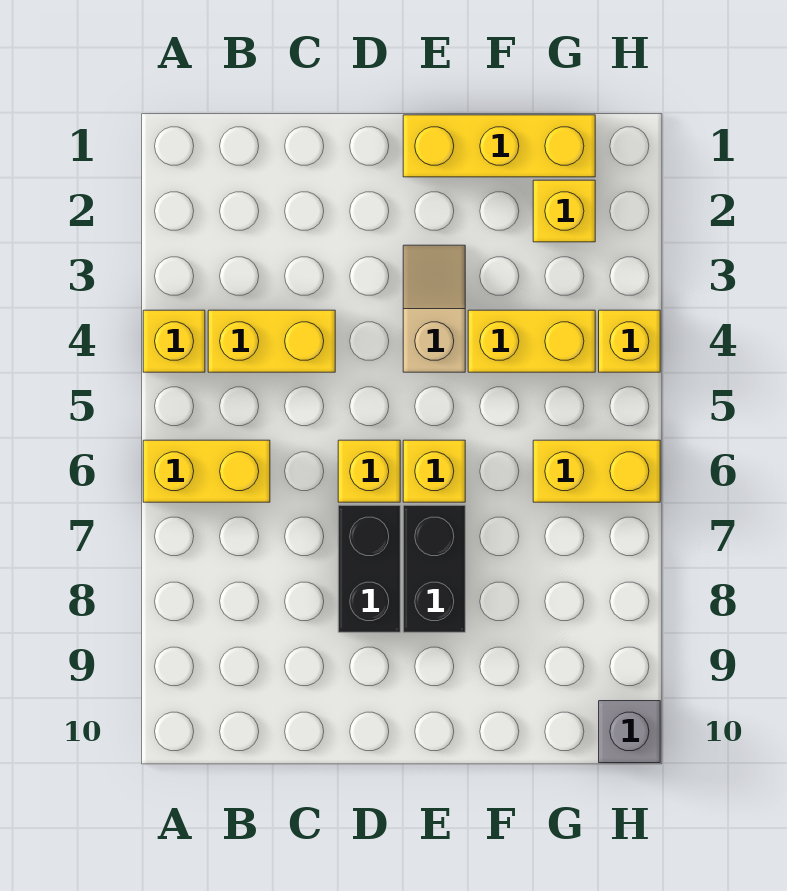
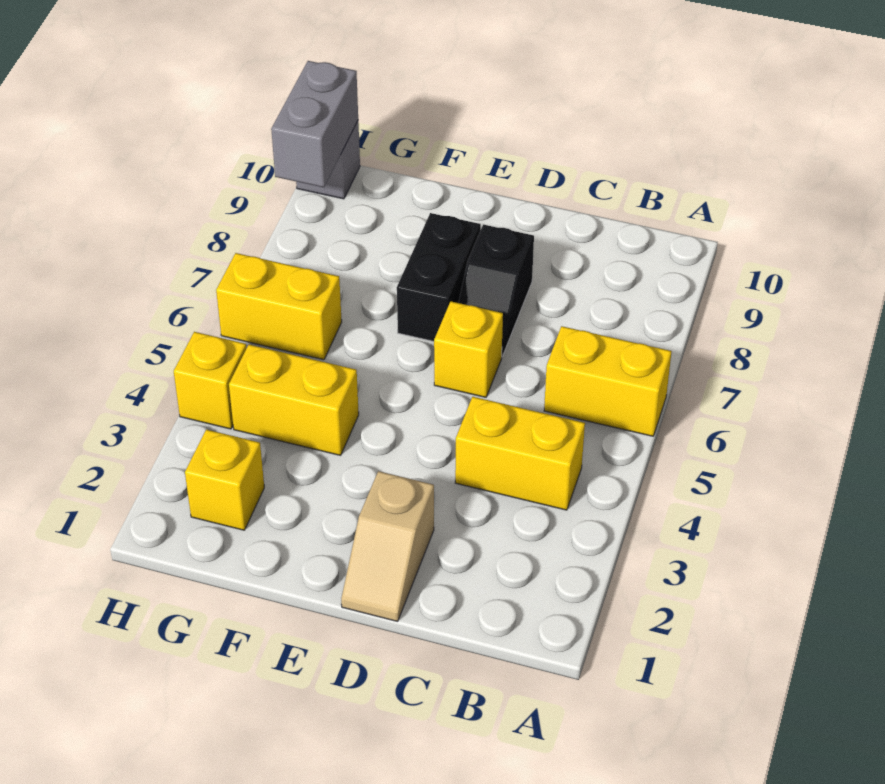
yellow brick A4 level 1 -> none
black brick D7:D8 level 1 -> black slope D7:D8 level 1 top 8
yellow brick E1:G1 level 1 -> none
tan slope E3:E4 level 1 top 4 -> tan slope D1:D2 level 1 top 2
yellow brick E6 level 1 -> none
none -> grey brick H9:H10 level 2

